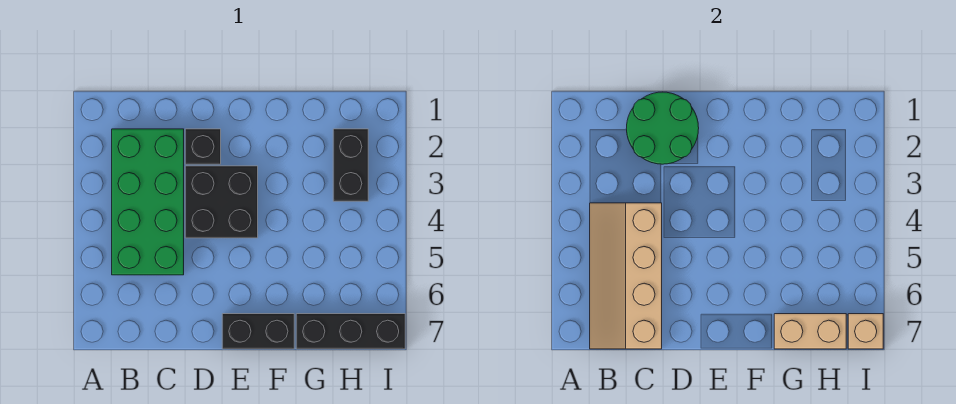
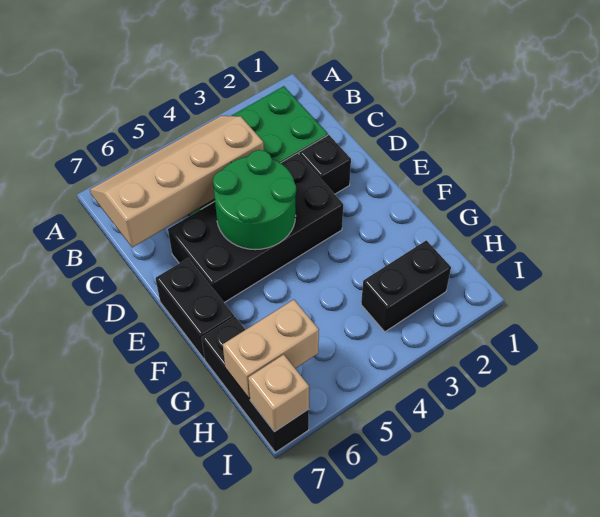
green round brick C1:D2 level 2 -> green round brick D4:E5 level 2
black brick D3:E4 level 1 -> black brick D3:E6 level 1
tan brick G7:H7 level 2 -> tan brick H6:H7 level 2

